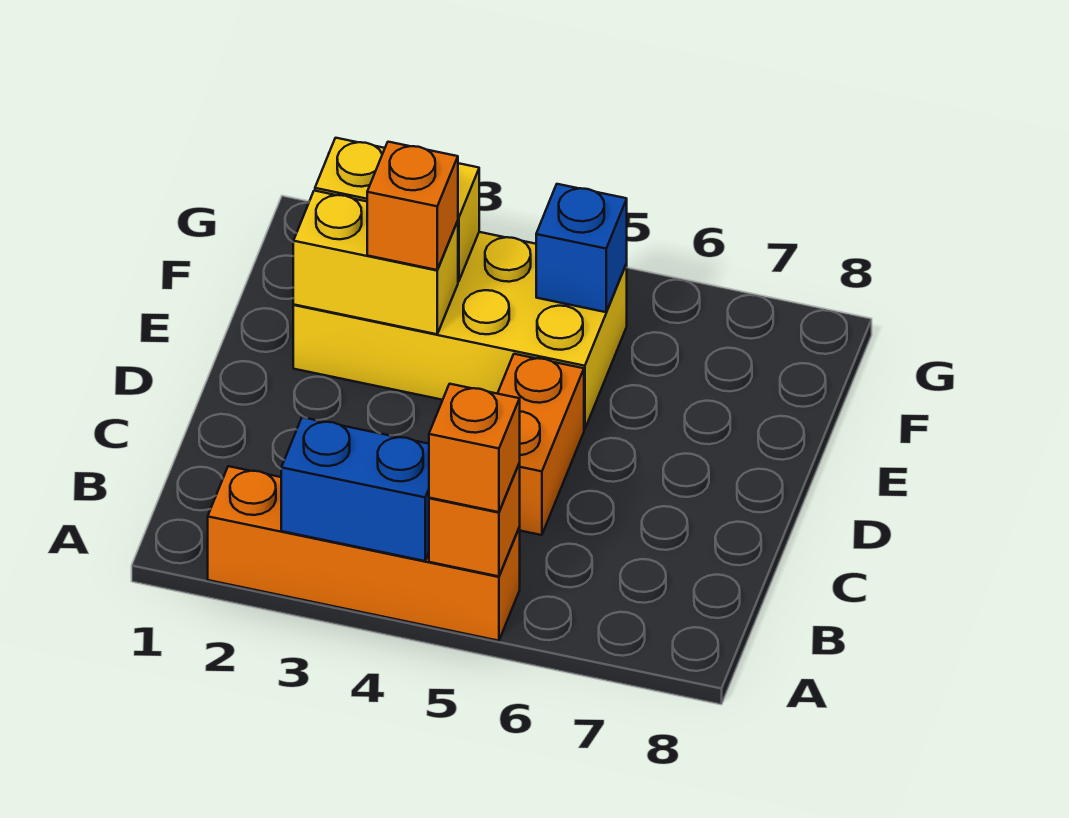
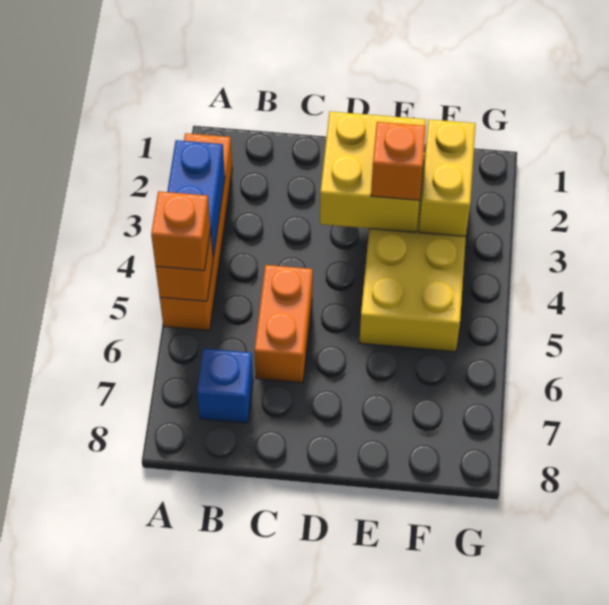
orange brick C5:D5 level 1 -> orange brick C5:C6 level 1
yellow brick E2:E3 level 2 -> yellow brick D2:E3 level 2
blue brick F5 level 2 -> blue brick B7 level 1

